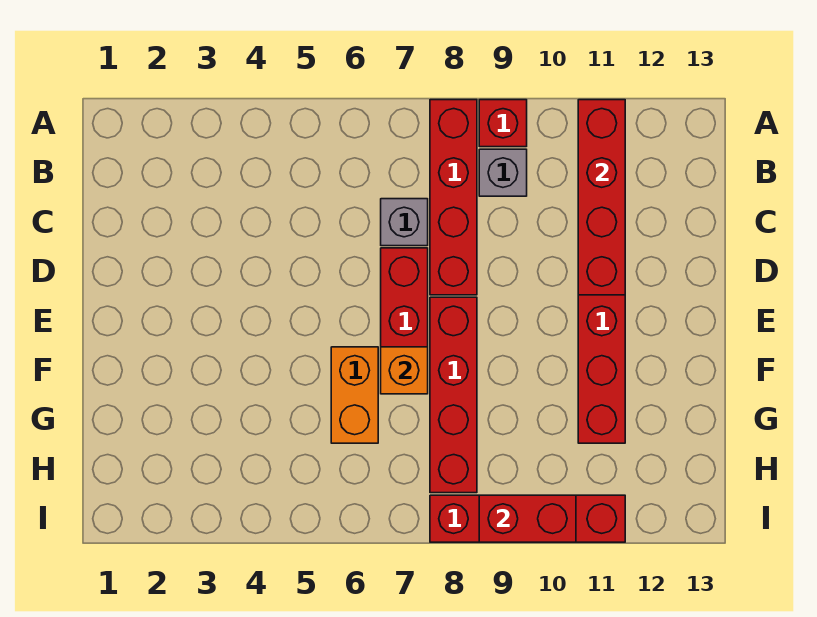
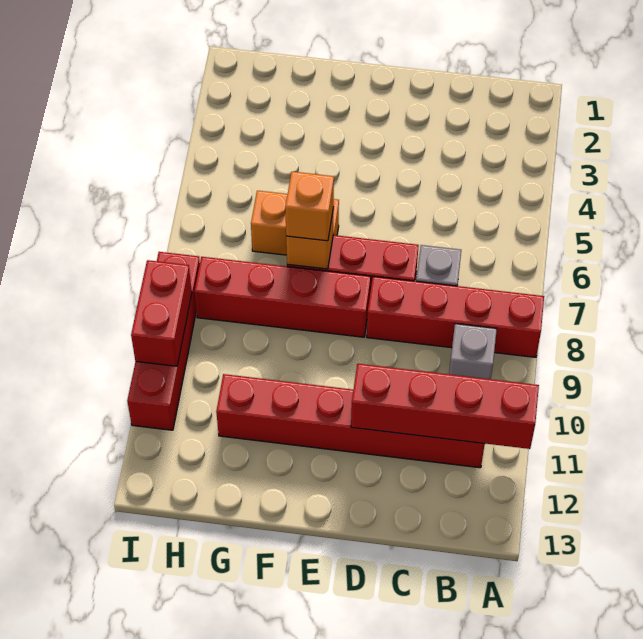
red brick A9 level 1 -> none
none -> orange brick F7 level 3

